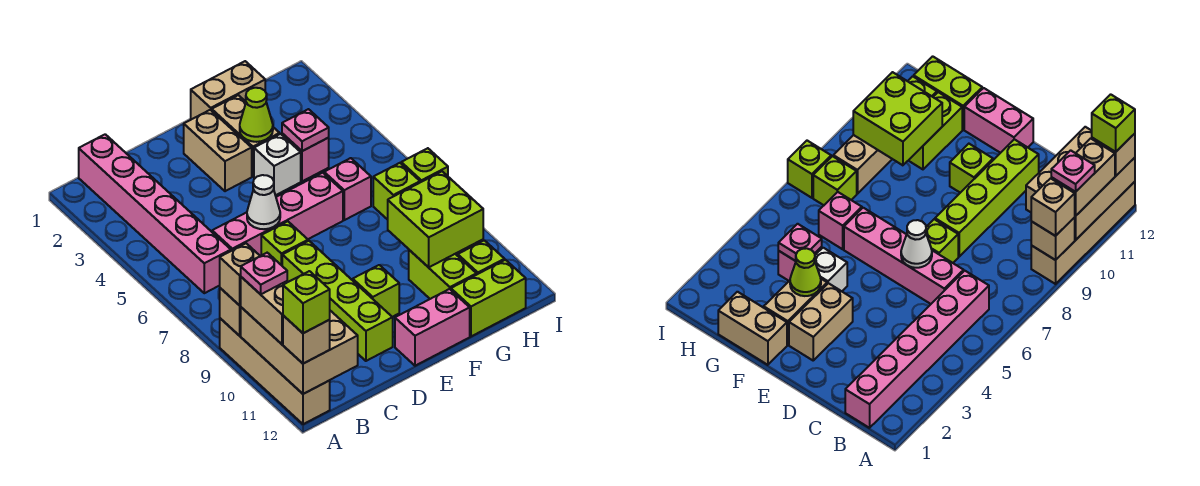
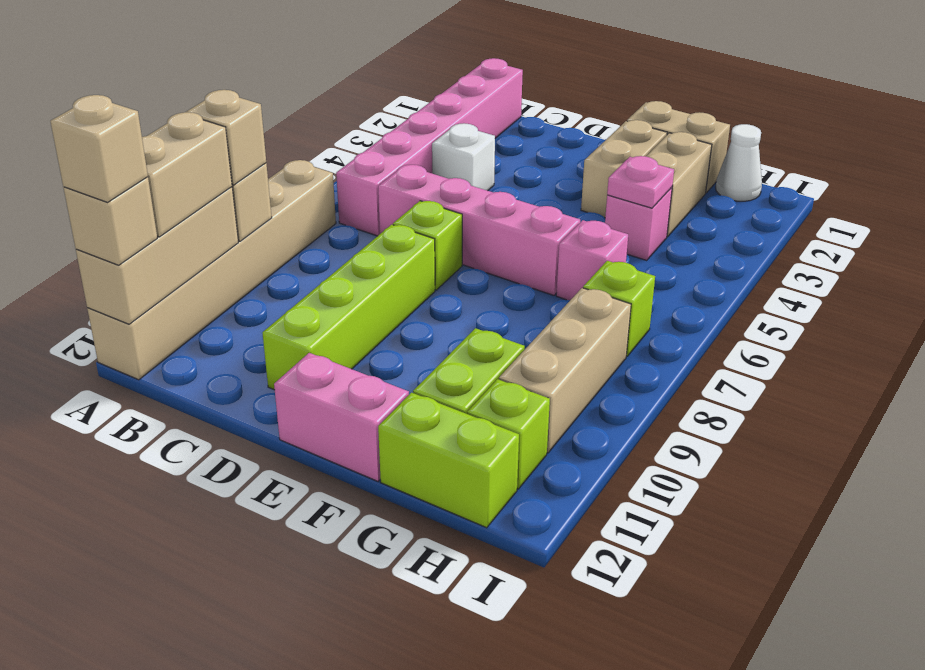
tan brick A9:A12 level 1 -> tan brick A7:A12 level 1
tan brick A10:B12 level 2 -> tan brick A10:A12 level 2
pink plate A10 level 4 -> none
lime brick A12 level 4 -> tan brick A12 level 4
white cone D6 level 2 -> white cone H1 level 1
tan brick E2:E3 level 1 -> tan brick G2:G3 level 1
lime brick E10 level 1 -> none
lime cone F3 level 2 -> none
white brick F4 level 1 -> white brick C4 level 1
lime brick G9:H10 level 2 -> none
lime brick I7 level 1 -> none

